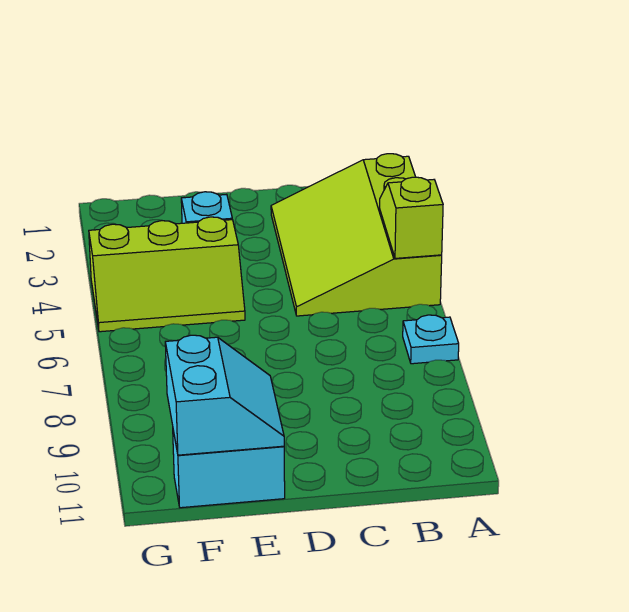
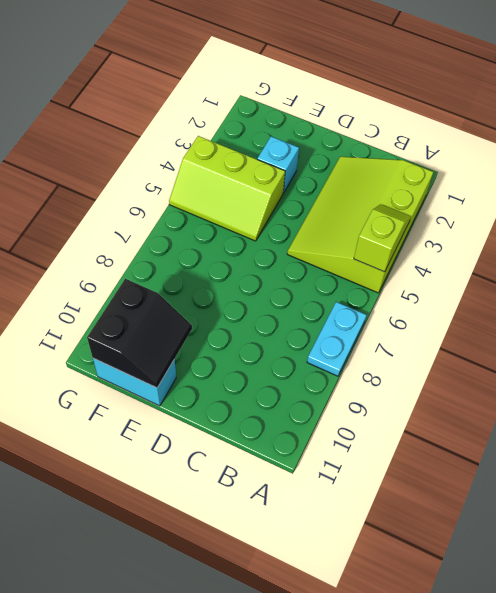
cyan plate A7 level 1 -> cyan plate A7:A8 level 1
cyan slope E10:F11 level 2 top F -> black slope E10:F11 level 2 top F

